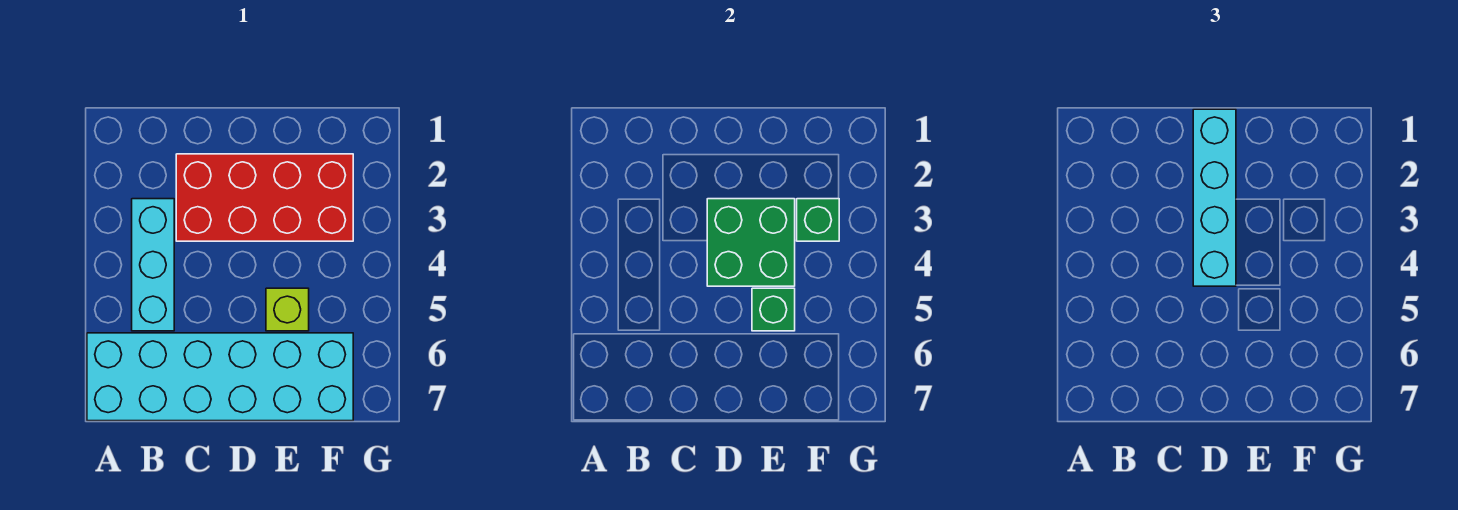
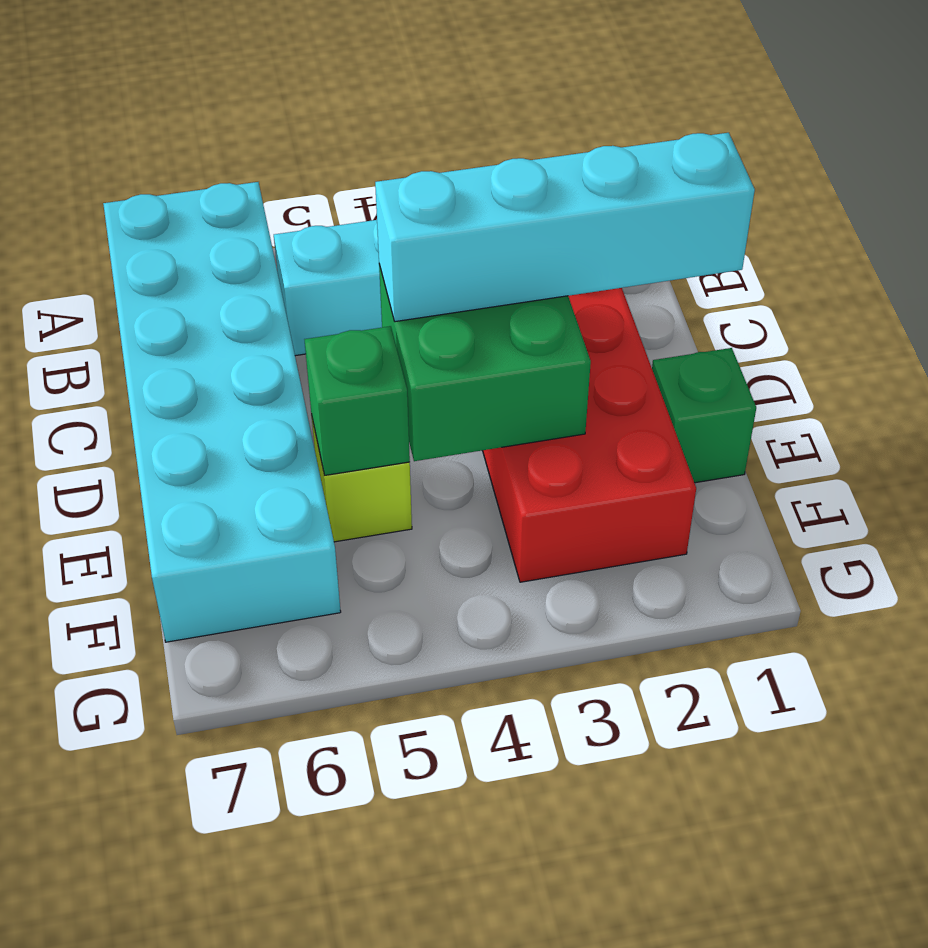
green brick F3 level 2 -> green brick E1 level 1

